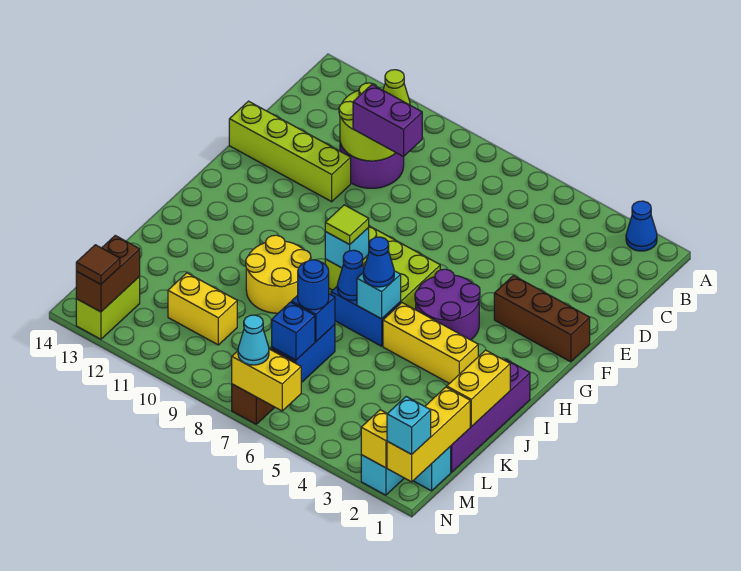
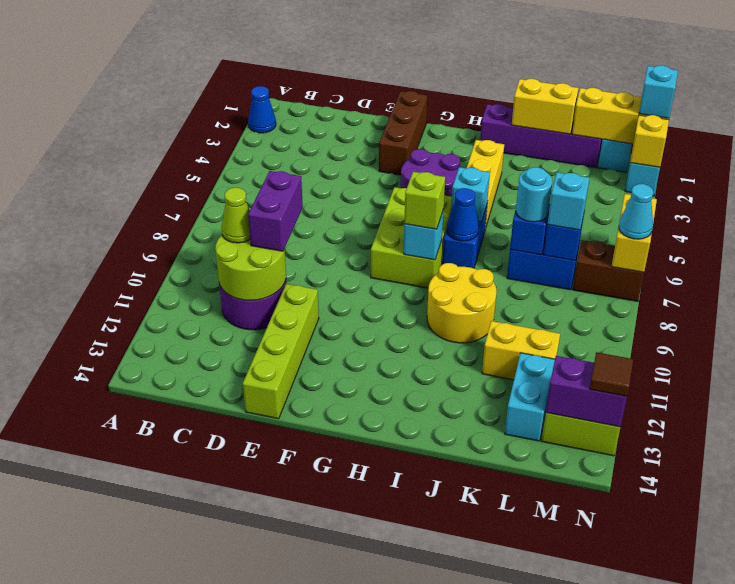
lime tile H8 level 3 -> lime brick H8 level 3
blue cone I6 level 3 -> none
blue round brick K7 level 3 -> cyan round brick K7 level 3
none -> cyan brick L7 level 3
yellow brick L10:L11 level 1 -> yellow brick K11:L11 level 1
none -> cyan brick L12:L13 level 1
brown brick M13:N13 level 2 -> purple brick M13:N13 level 2

